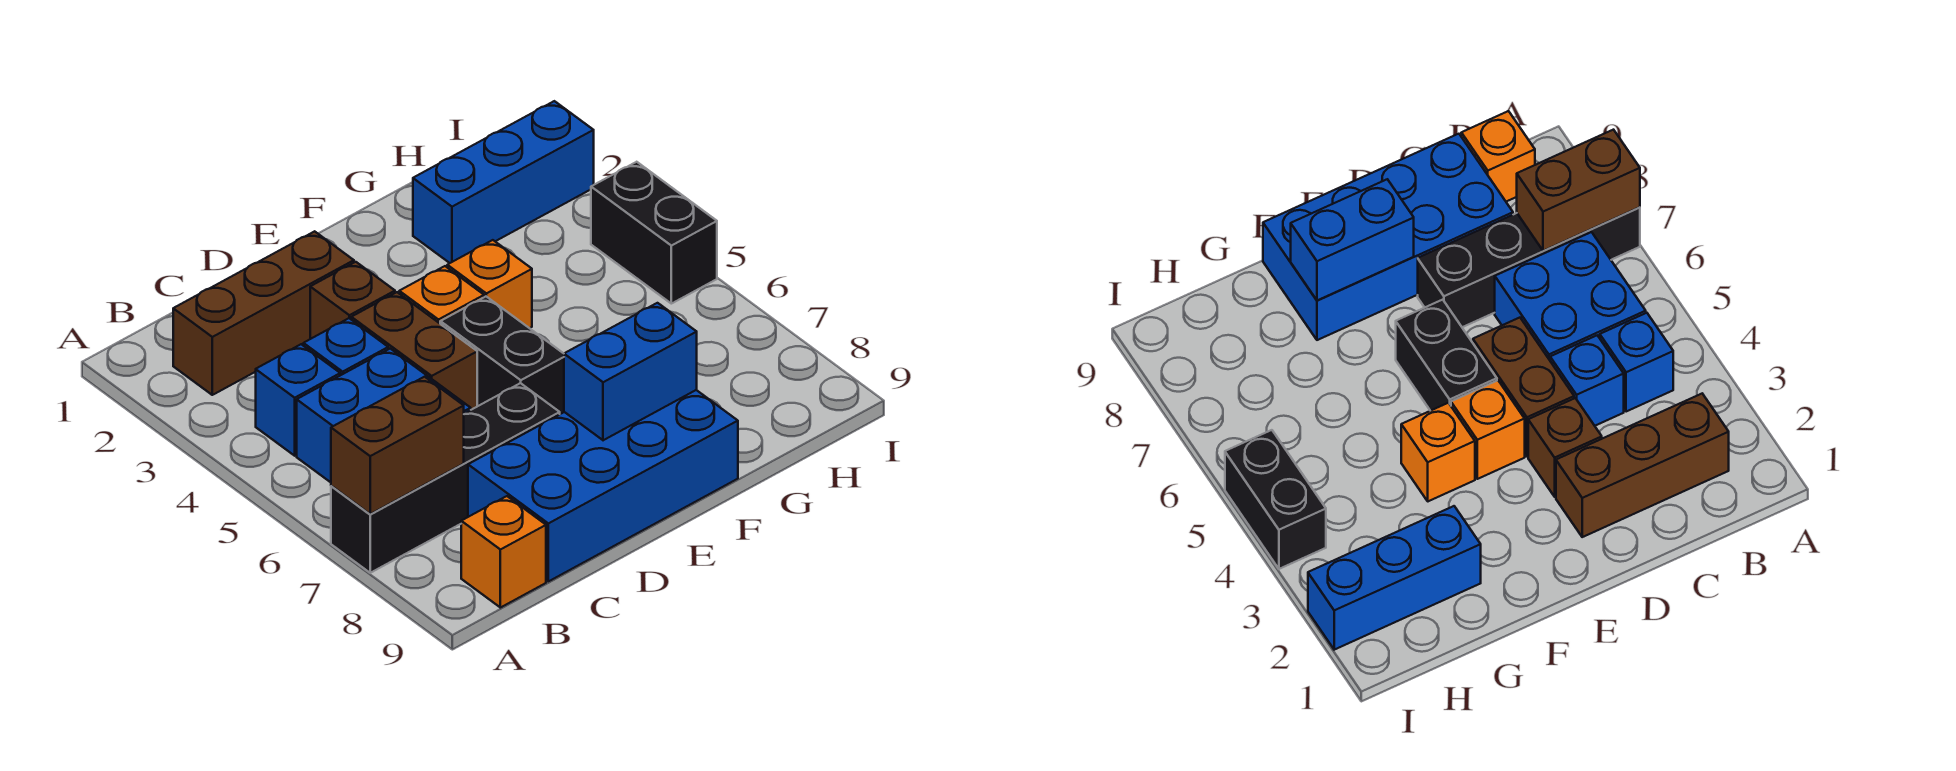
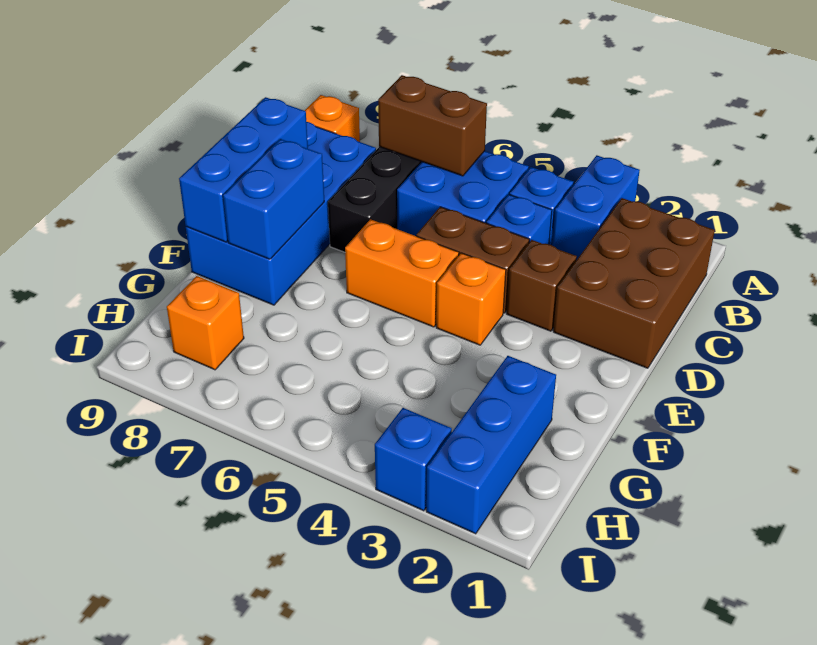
none -> blue brick A3:B3 level 1
brown brick A7:B7 level 2 -> brown brick B6:B7 level 2
brown brick B2:D2 level 1 -> brown brick B1:D2 level 1
none -> blue brick D9:F9 level 2
black brick E5:E6 level 1 -> orange brick E5:E6 level 1
orange brick F4 level 1 -> orange brick H8 level 1
none -> blue brick I3 level 1
black brick I4:I5 level 1 -> none

